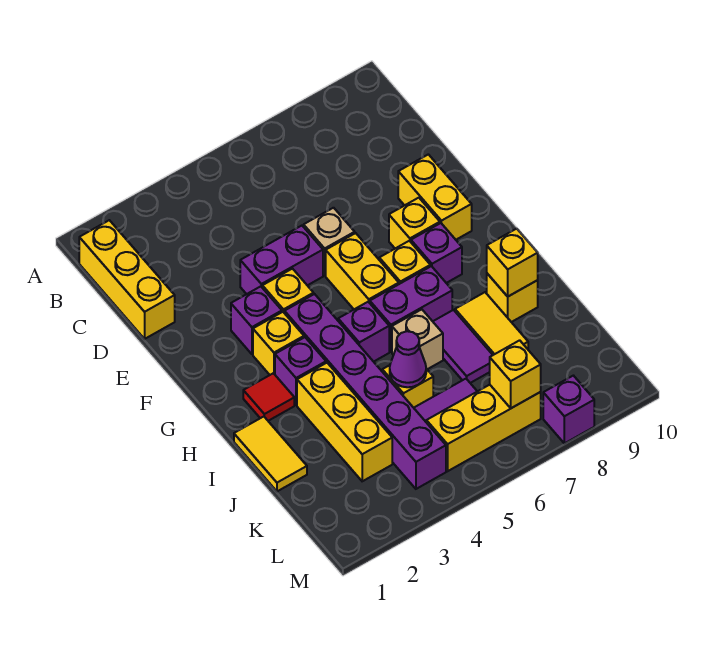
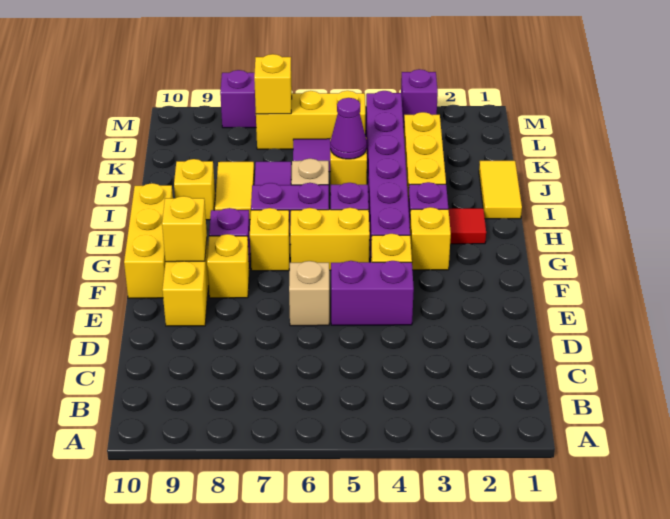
yellow brick B1:D1 level 1 -> yellow brick F10:H10 level 1
purple brick F3 level 1 -> purple brick M3 level 1
yellow brick F6:G6 level 1 -> yellow brick G5:G6 level 1
yellow brick I9 level 2 -> yellow brick F9 level 2

